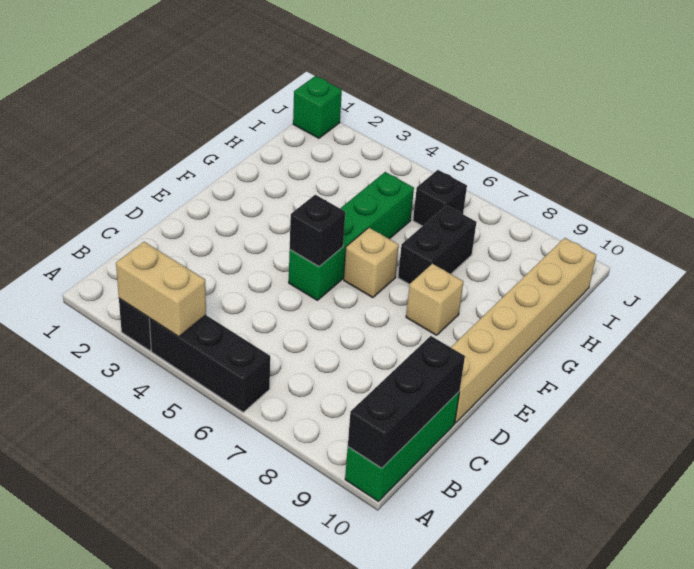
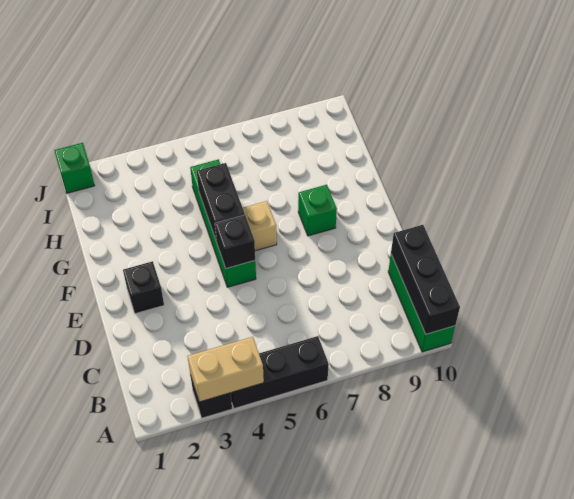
tan brick D10:I10 level 1 -> none
tan brick F8 level 1 -> green brick F8 level 1
black brick G7:H7 level 1 -> black brick F5:G5 level 2
black brick I6 level 1 -> black brick E2 level 1

